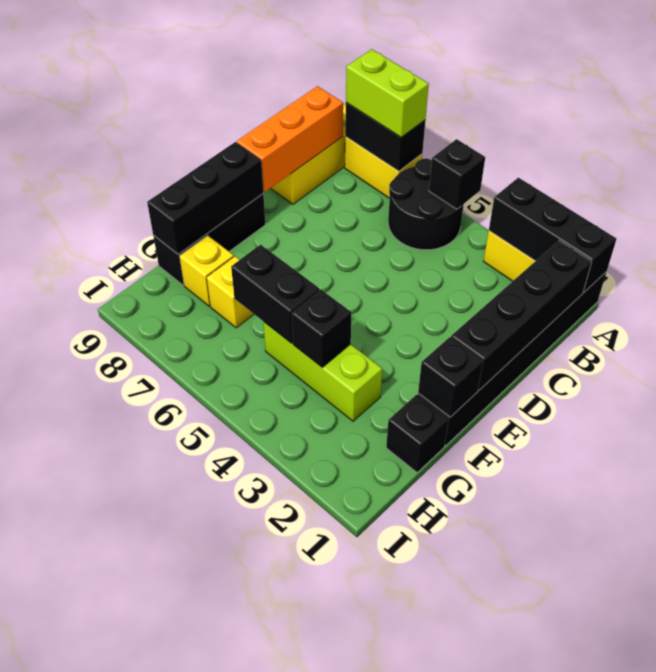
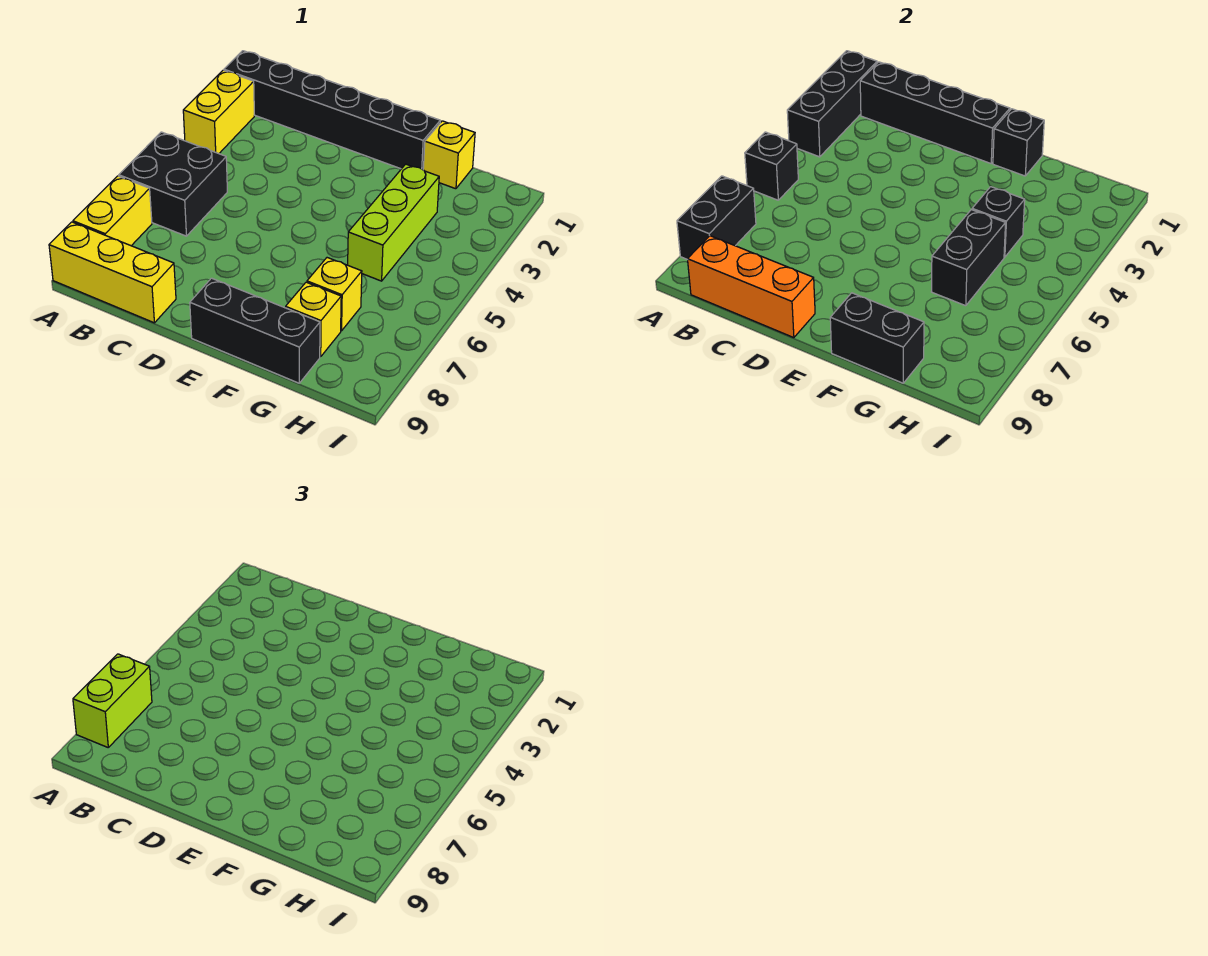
black round brick A5:B6 level 1 -> black brick A5:B6 level 1
black brick E9:G9 level 2 -> black brick F9:G9 level 2
black brick G1 level 1 -> yellow brick G1 level 1

